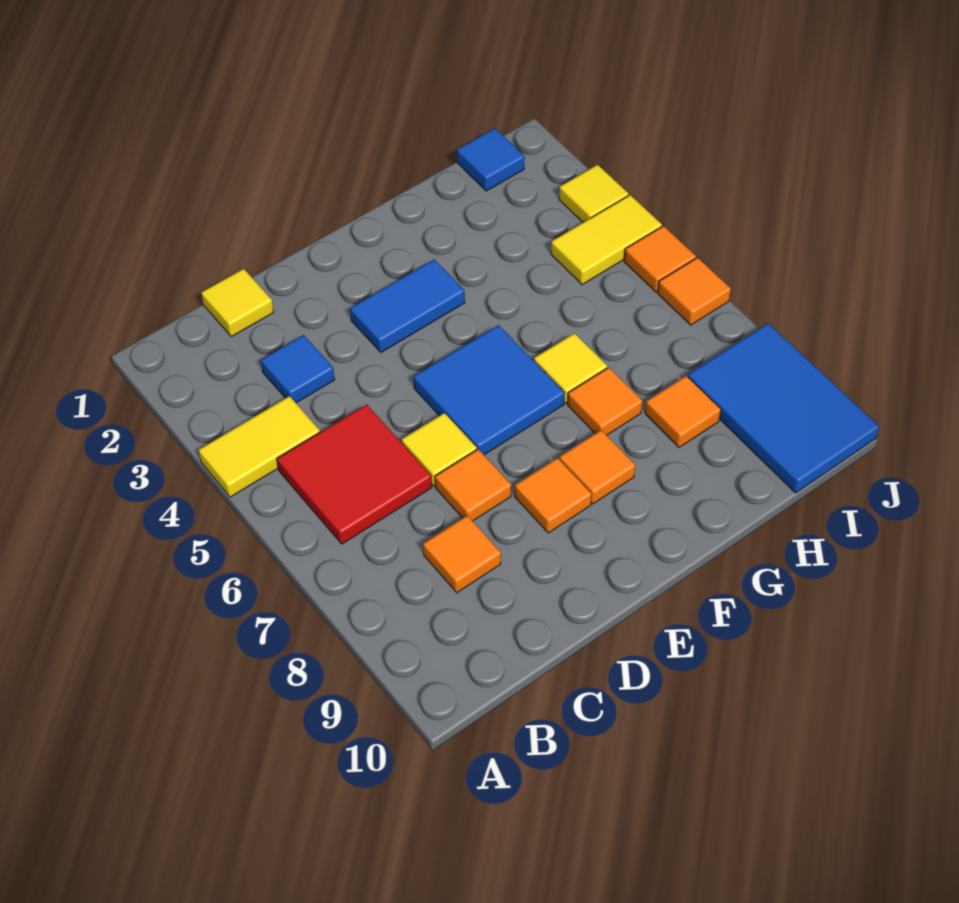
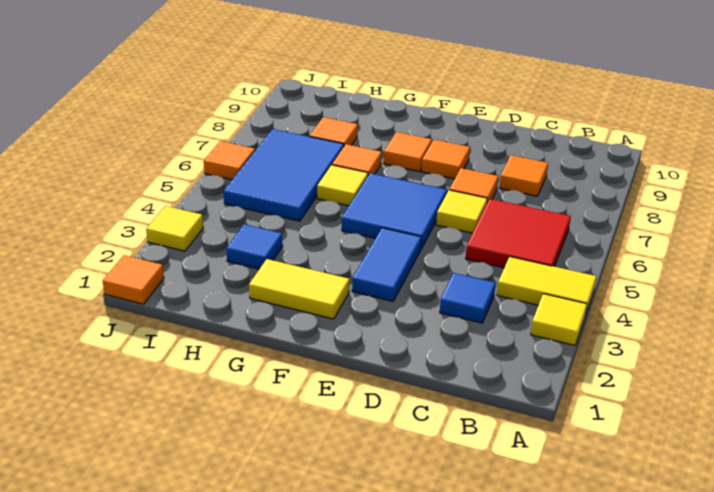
yellow tile C1 level 1 -> yellow tile A3 level 1
blue tile E3:F3 level 1 -> blue tile E3:E4 level 1
blue tile I1 level 1 -> blue tile H3 level 1
yellow tile I4:J4 level 1 -> yellow tile F2:G2 level 1
blue tile I8:J10 level 1 -> blue tile H5:I7 level 1
orange tile J5 level 1 -> orange tile J1 level 1

